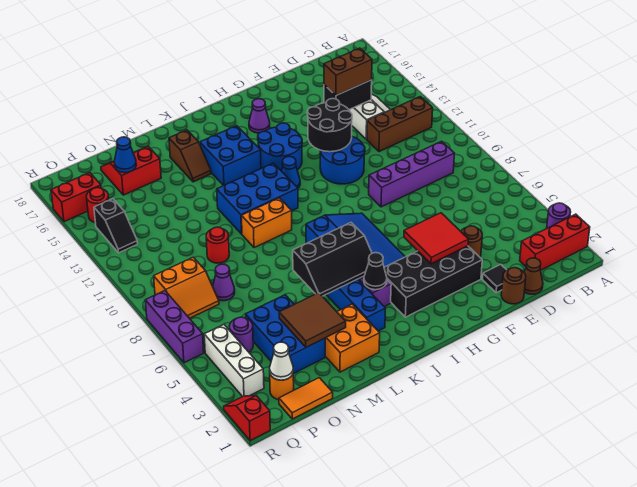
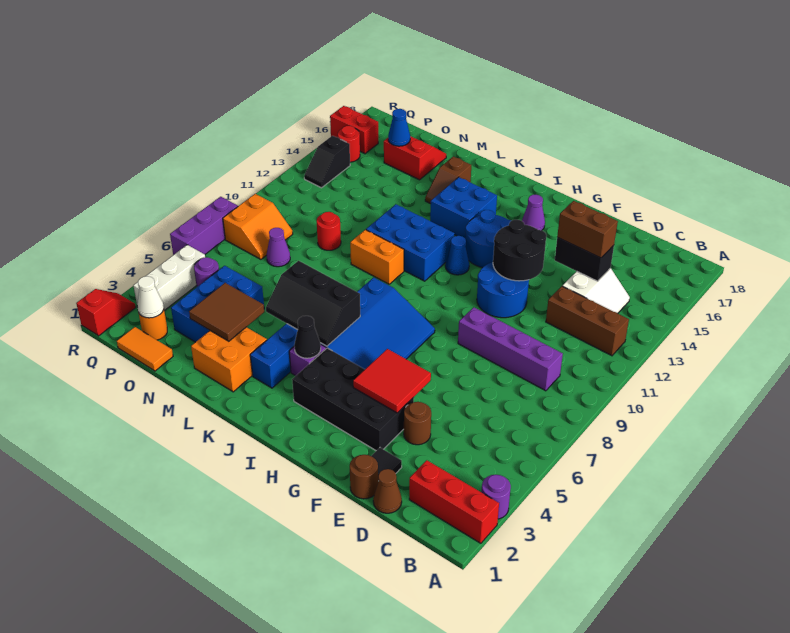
orange slope P8:Q9 level 1 top 9 -> orange slope P8:Q9 level 1 top Q

